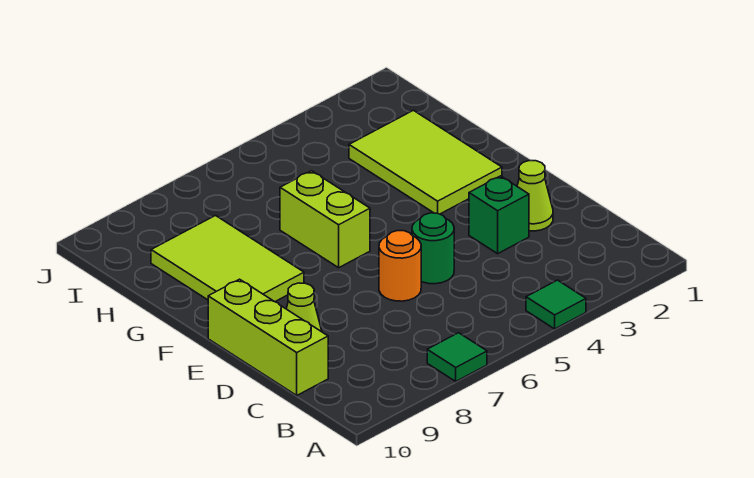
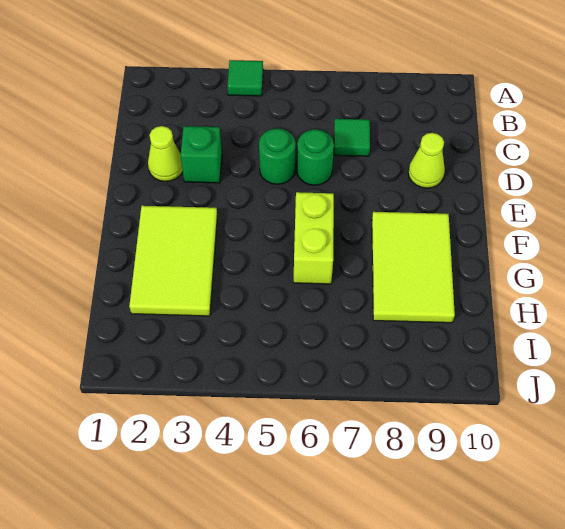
green tile A7 level 1 -> green tile C7 level 1
lime brick C10:E10 level 1 -> none
orange round brick D6 level 1 -> green round brick D6 level 1

